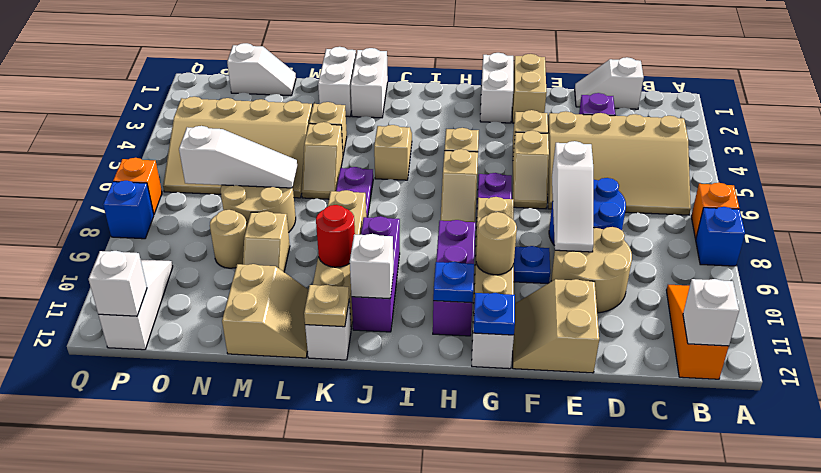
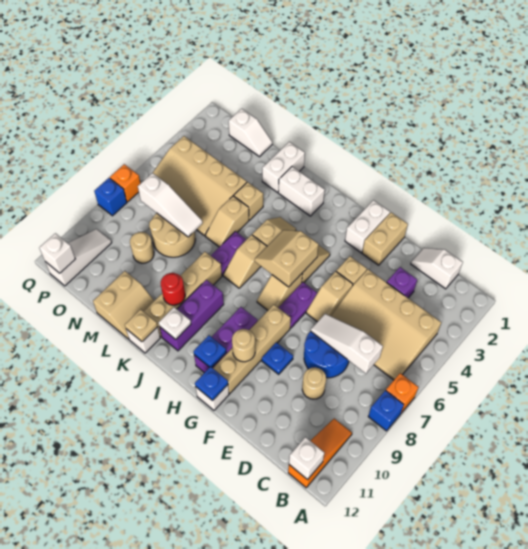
tan round brick D9:E10 level 1 -> tan round brick D9 level 1
white slope E7:E9 level 2 top 7 -> white slope C7:E7 level 2 top C
tan slope E11:F12 level 1 top E -> tan slope H5:I6 level 2 top H
white brick J11 level 2 -> white plate J11 level 2
white brick K1:K2 level 1 -> white brick J2:K2 level 1
tan slope M9:M10 level 1 top 9 -> tan slope J6:J7 level 1 top 6

